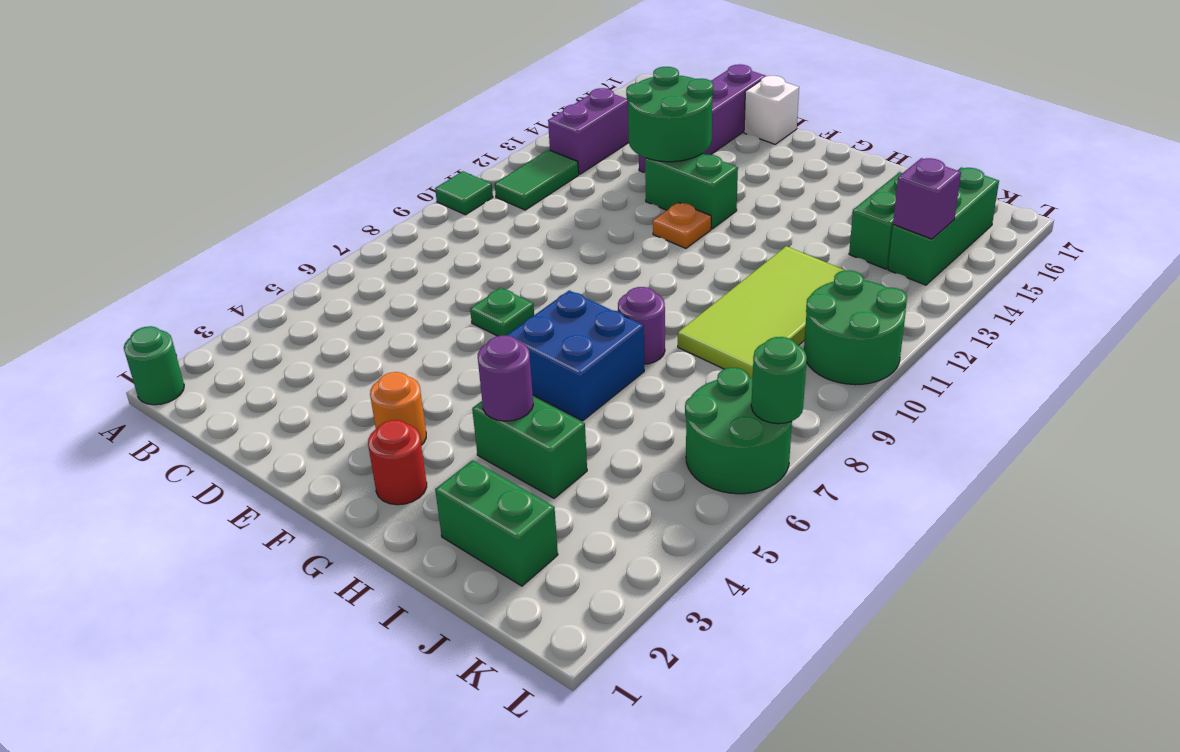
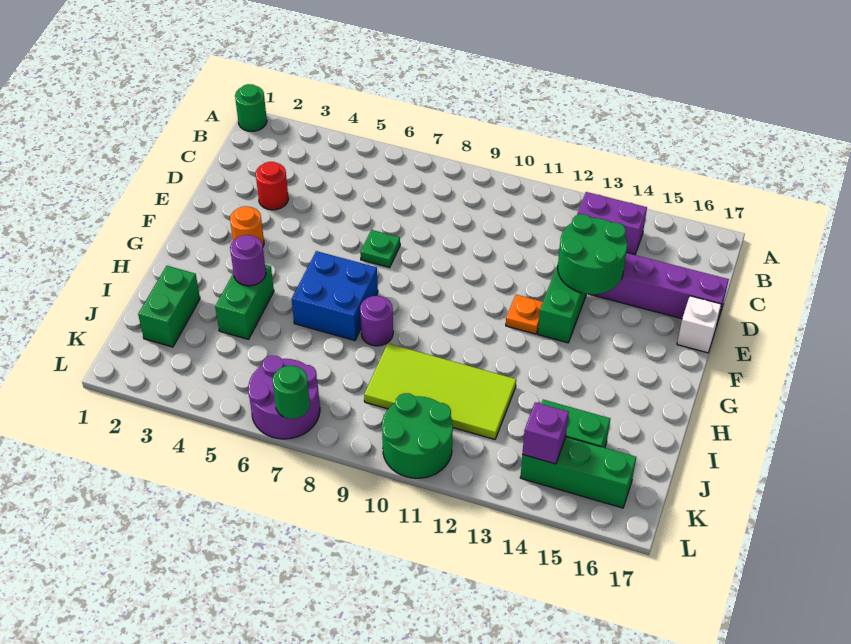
green tile A10 level 1 -> none
green tile B11:B12 level 1 -> none
red round brick G2 level 1 -> red round brick D3 level 1
green round brick K6:L7 level 1 -> purple round brick K6:L7 level 1

